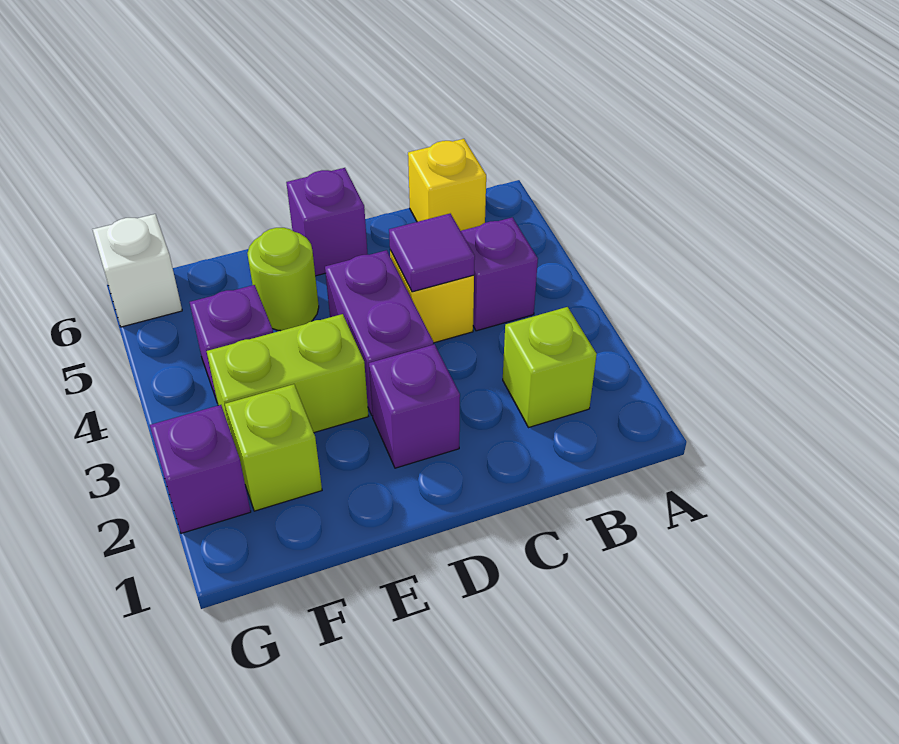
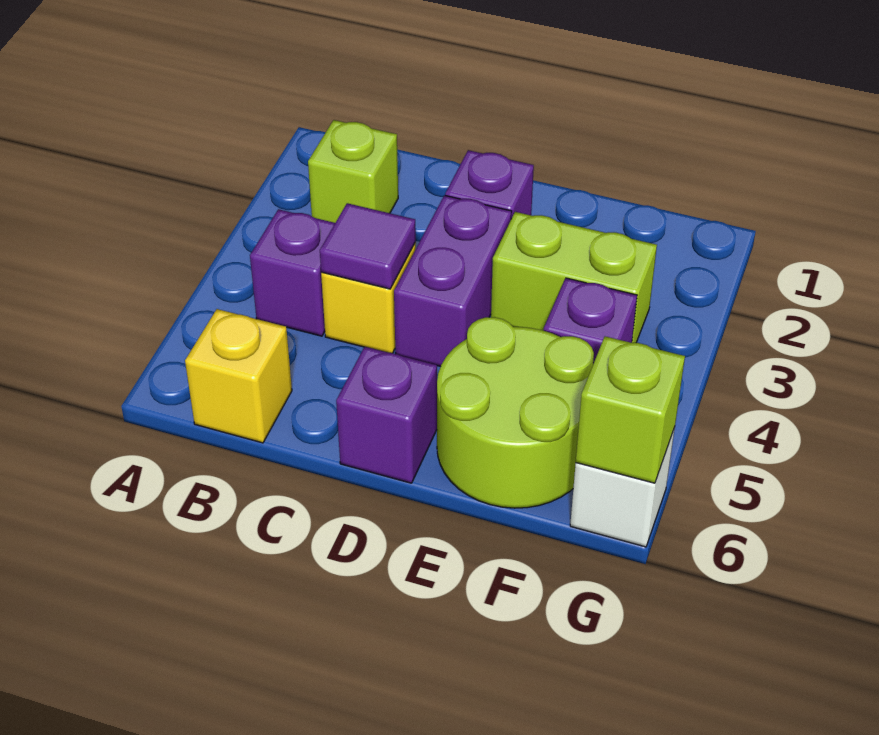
lime round brick E5 level 1 -> lime round brick E5:F6 level 1
lime brick F2 level 1 -> lime brick G6 level 2
purple brick G2 level 1 -> none

